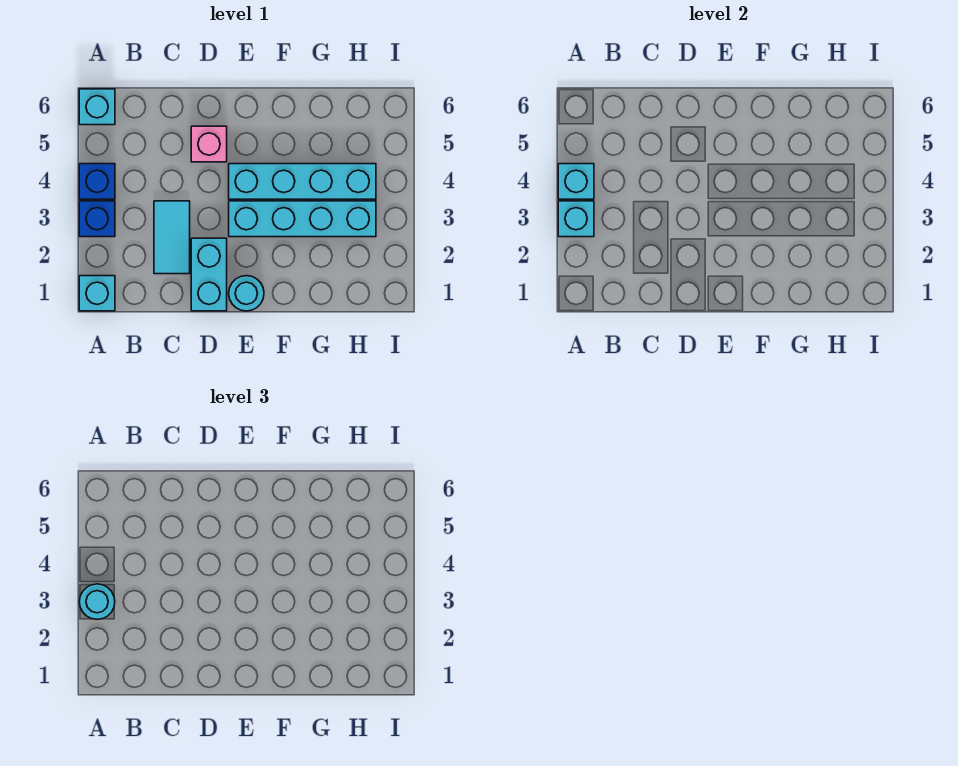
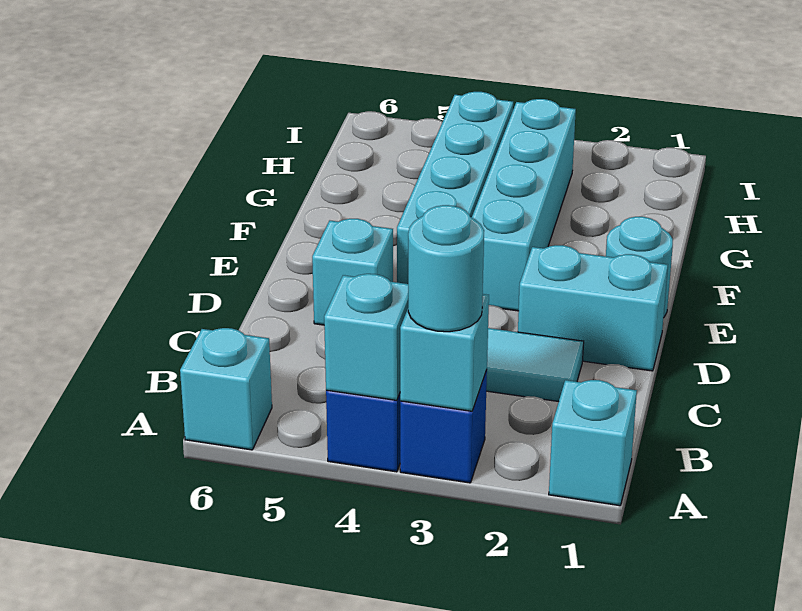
pink brick D5 level 1 -> cyan brick D5 level 1

